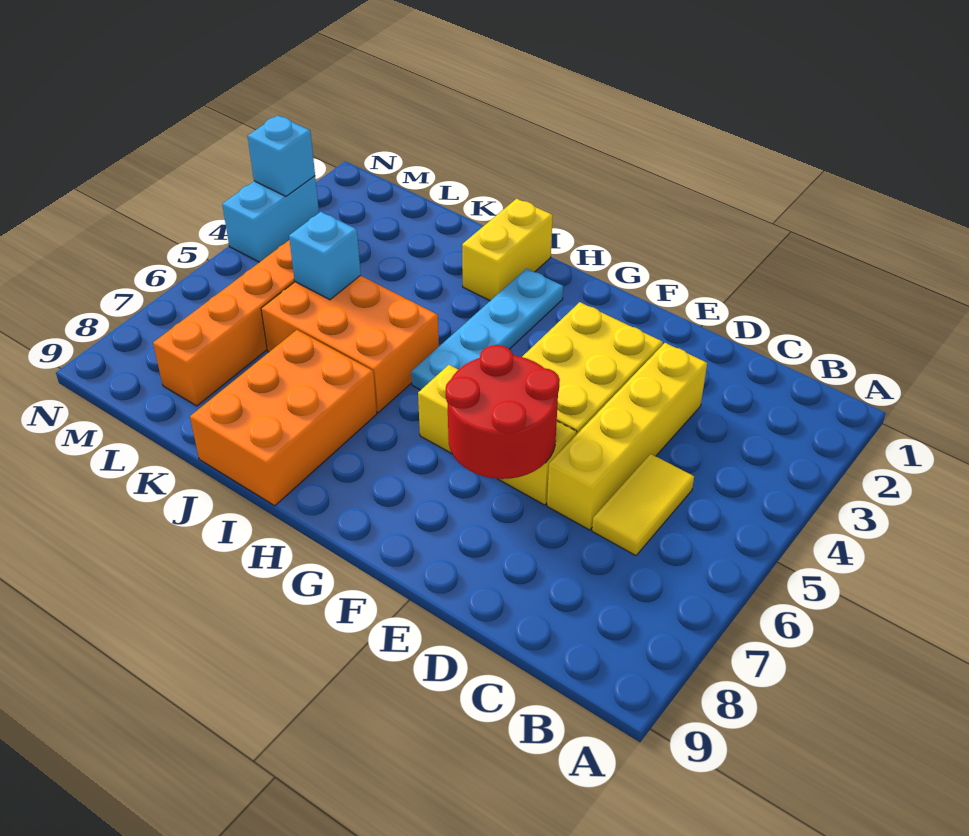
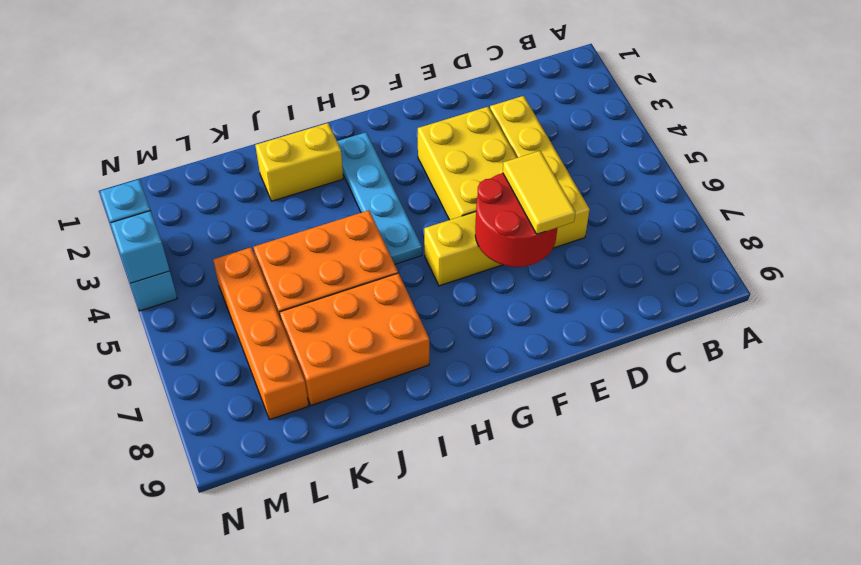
yellow tile C5:C6 level 1 -> yellow tile E6:E7 level 3
yellow brick I1:I2 level 1 -> yellow brick I2:J2 level 1
orange brick I7:J9 level 1 -> orange brick I7:K8 level 1
cyan brick K5 level 2 -> cyan brick N4 level 2

